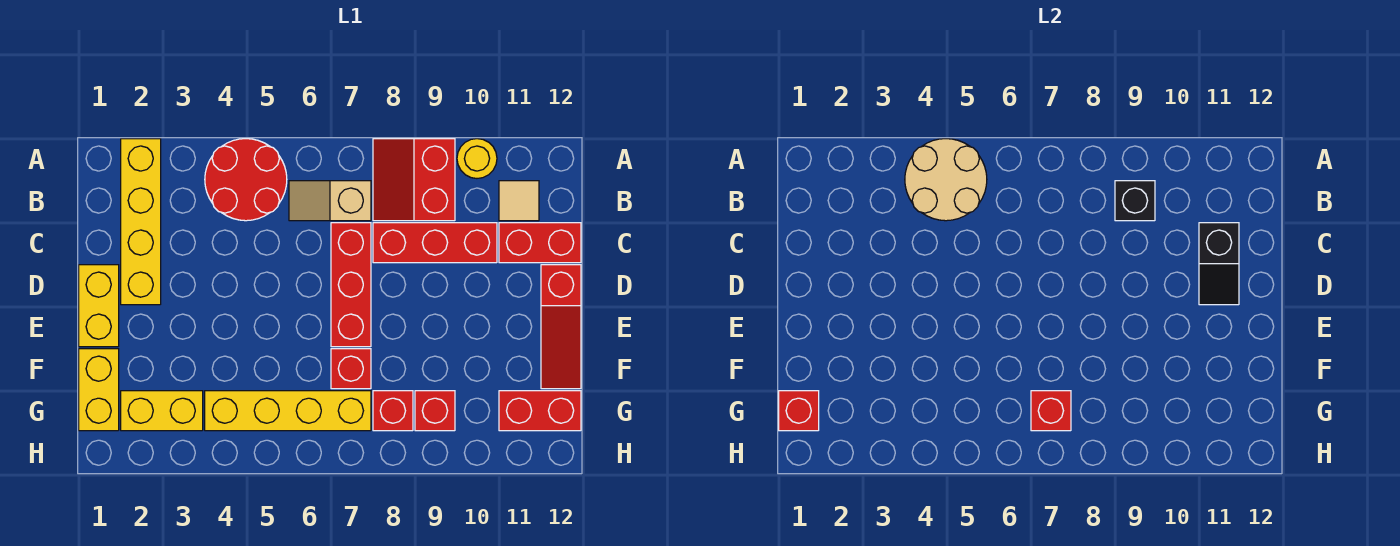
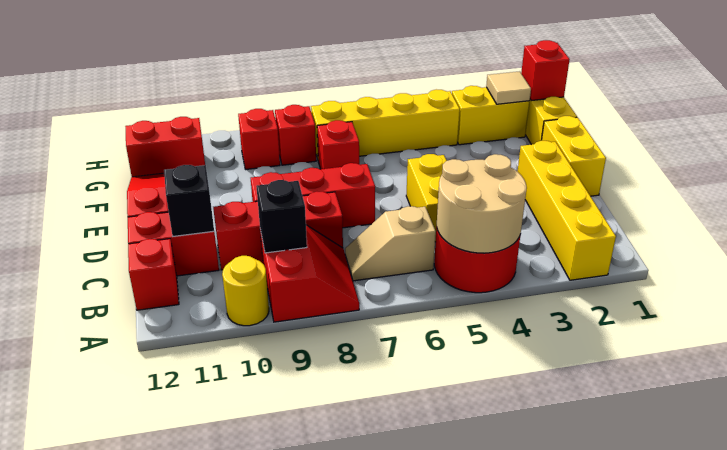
tan slope B6:B7 level 1 top 7 -> tan slope B6:B7 level 1 top 6
tan tile B11 level 1 -> tan tile G2 level 2
none -> yellow brick C5:D5 level 1
red brick C7:E7 level 1 -> red brick D7:D9 level 1
red brick G7 level 2 -> red brick B12 level 1

